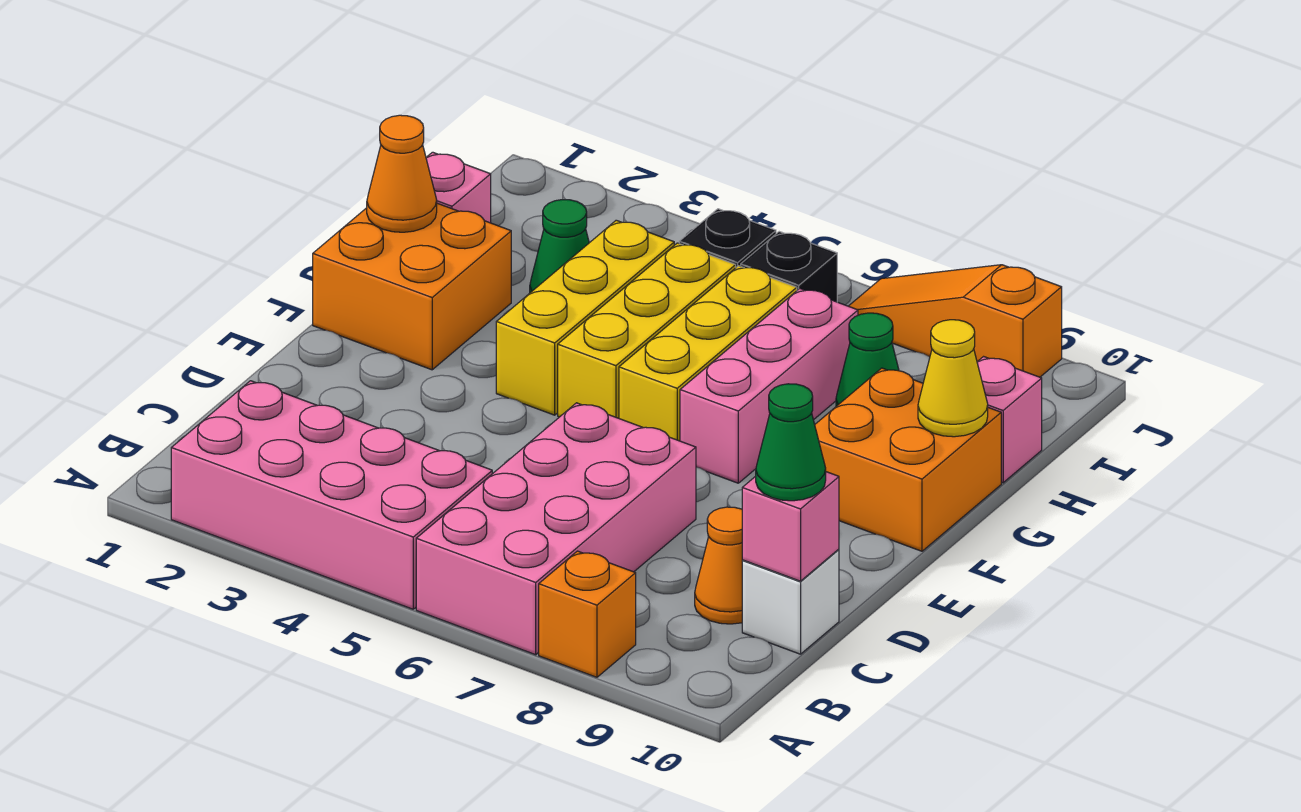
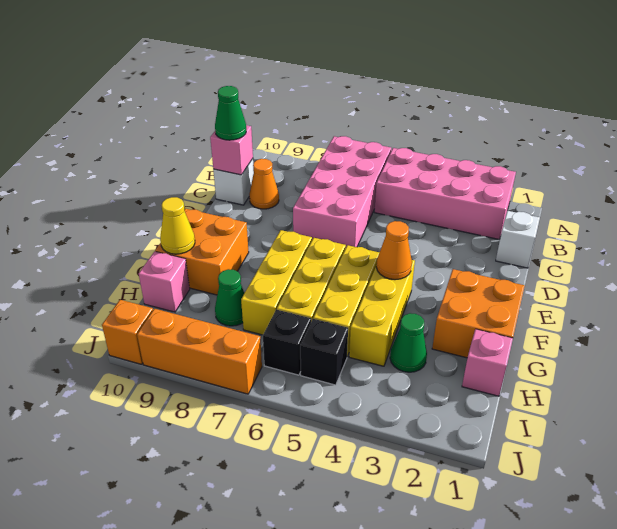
orange brick A8 level 1 -> orange brick J10 level 1
none -> white brick C1 level 1
pink brick F7:H7 level 1 -> yellow brick F7:H7 level 1
orange cone G1 level 2 -> orange cone F4 level 2
orange slope J7:J9 level 1 top 9 -> orange brick J7:J9 level 1

